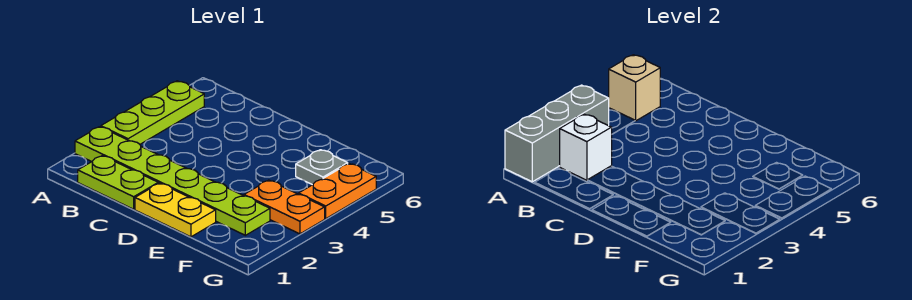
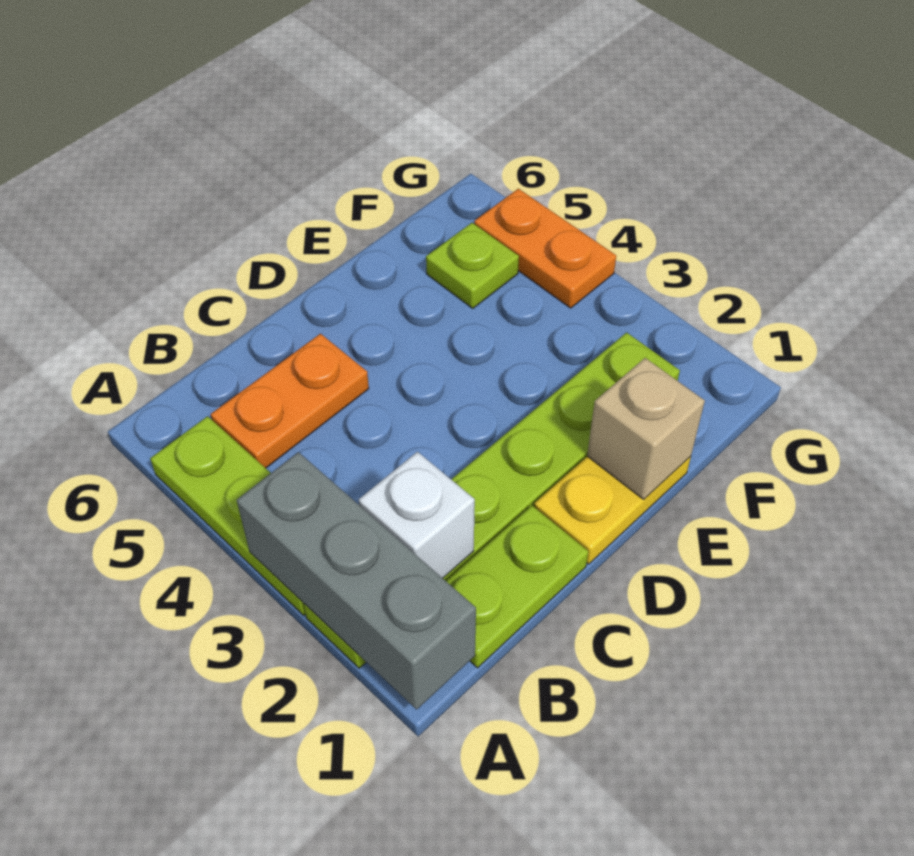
tan brick A5 level 2 -> tan brick E1 level 2
orange plate F3:G3 level 1 -> orange plate B5:C5 level 1
grey plate F5 level 1 -> lime plate F5 level 1

